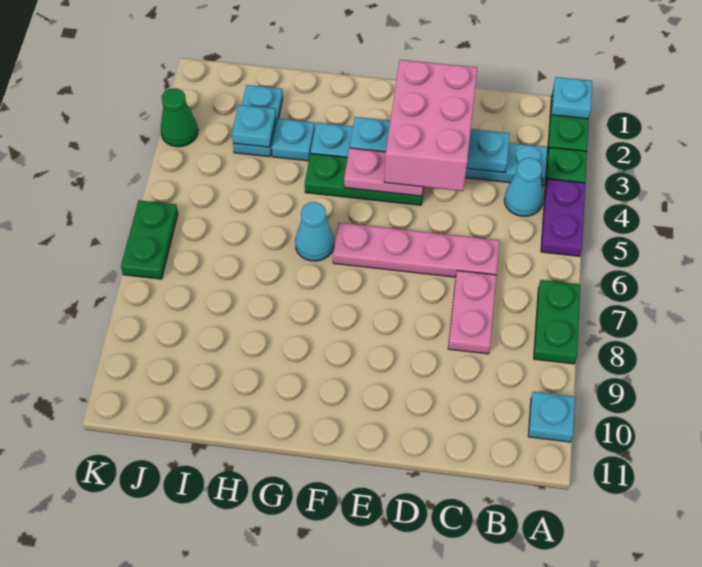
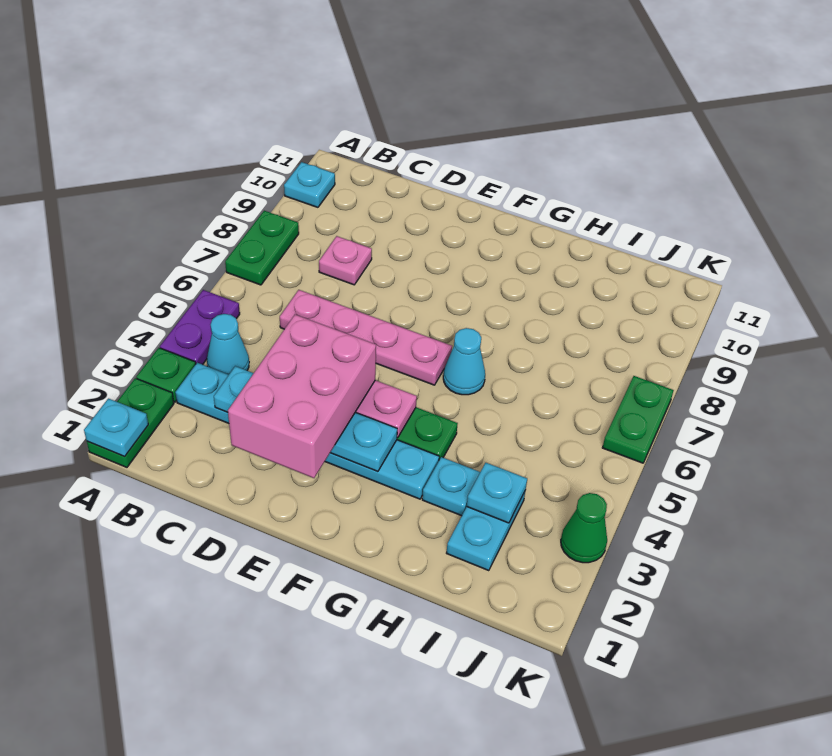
pink plate C7:C8 level 1 -> pink plate C8 level 1

